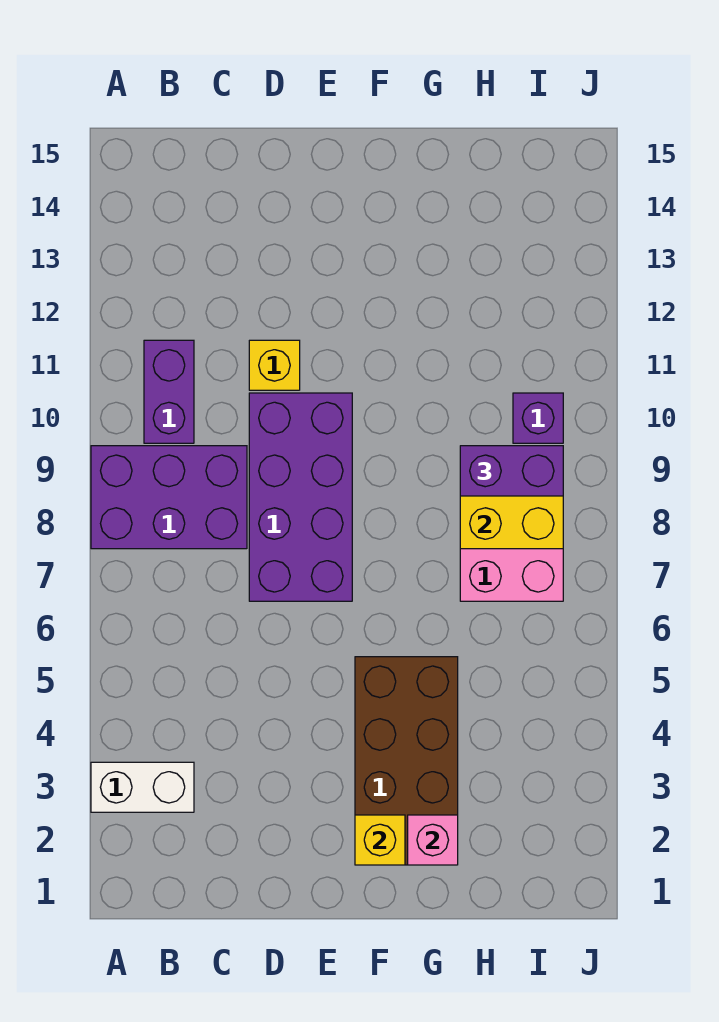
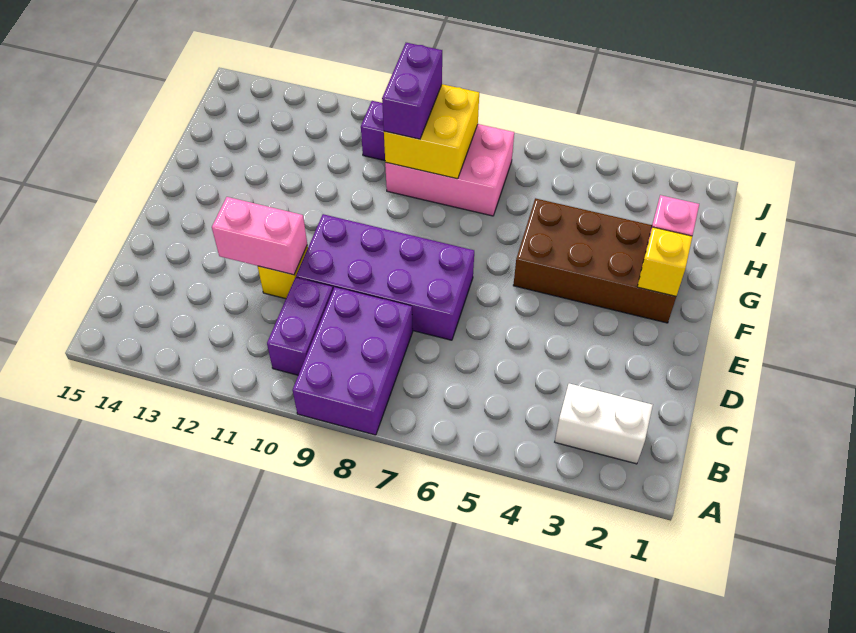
white brick A3:B3 level 1 -> white brick B2:B3 level 1
purple brick B10:B11 level 1 -> purple brick B10:C10 level 1
none -> pink brick D11:D12 level 2

